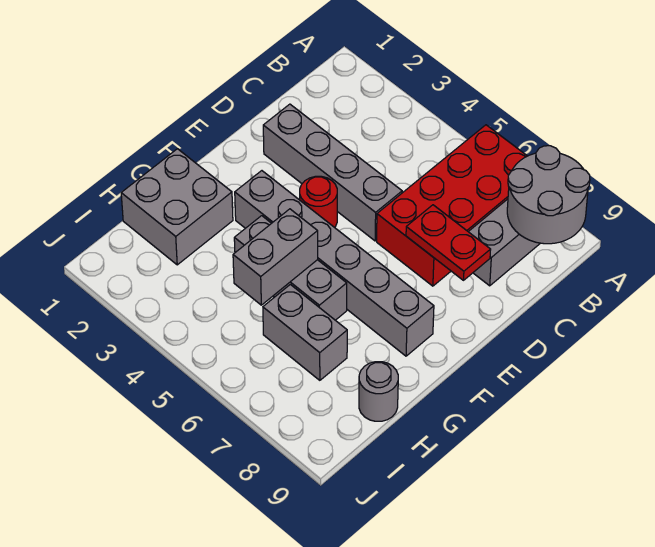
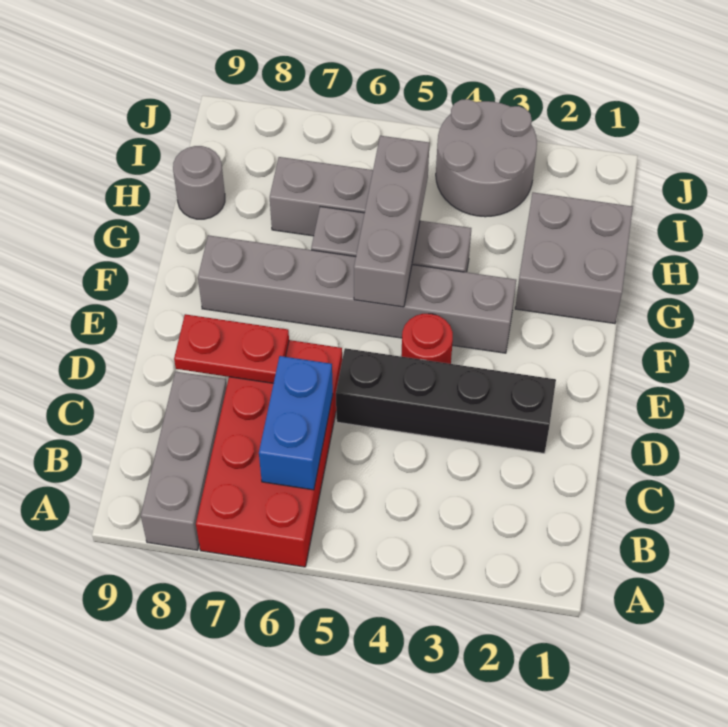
grey round brick A8:B9 level 2 -> grey round brick I3:J4 level 1
none -> blue brick B6:C6 level 2
grey brick D2:D5 level 1 -> black brick D2:D5 level 1
grey brick G5:H5 level 2 -> grey brick F5:H5 level 2

